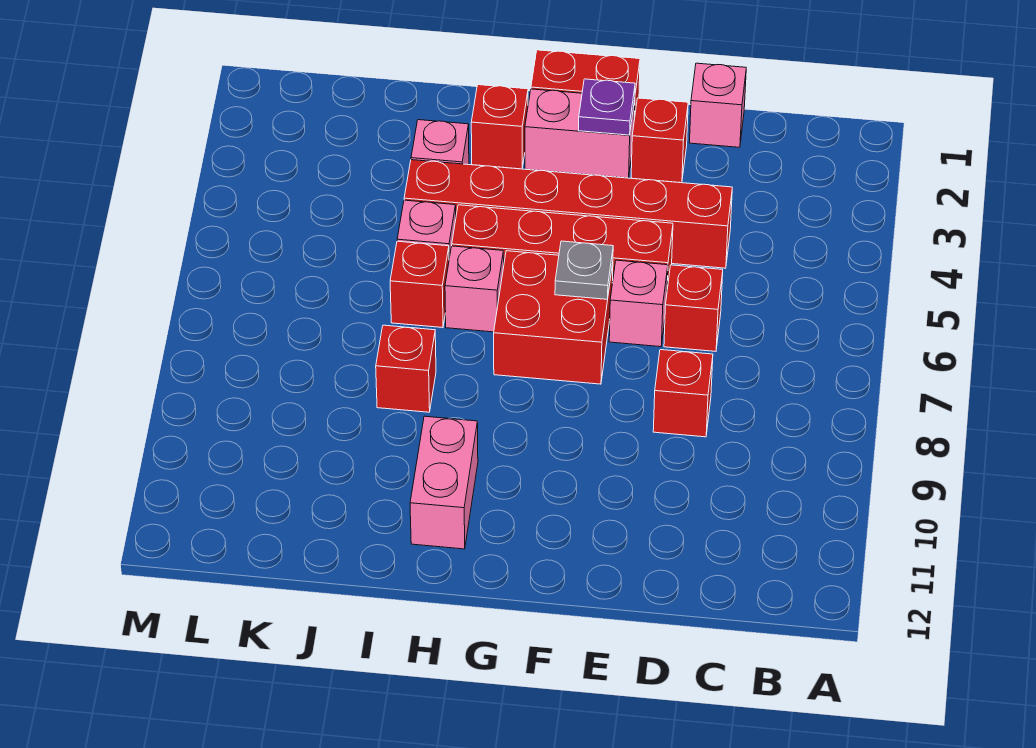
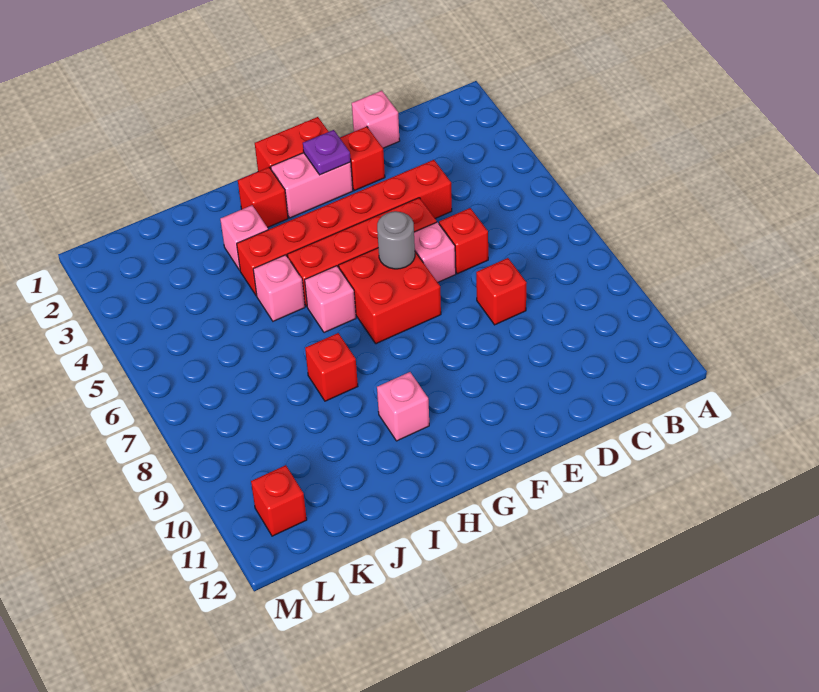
grey plate F6 level 2 -> grey round brick F6 level 2
pink brick H10:H11 level 1 -> pink brick H10 level 1
red brick I6 level 1 -> red brick L11 level 1

